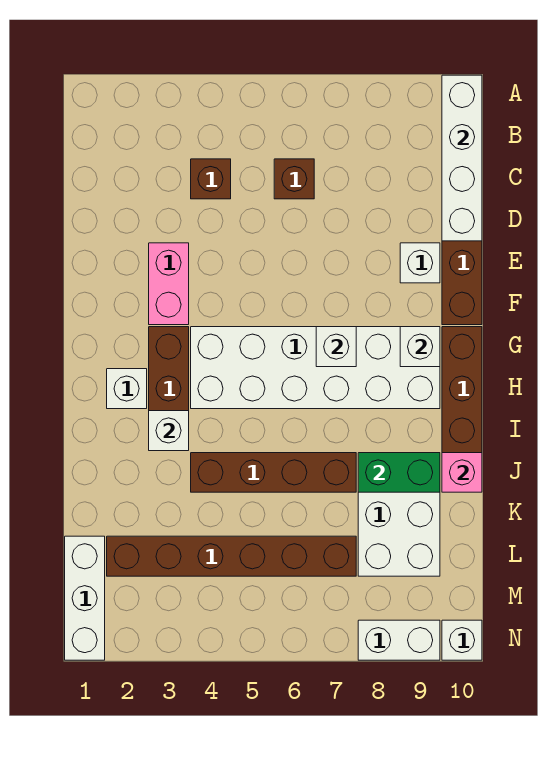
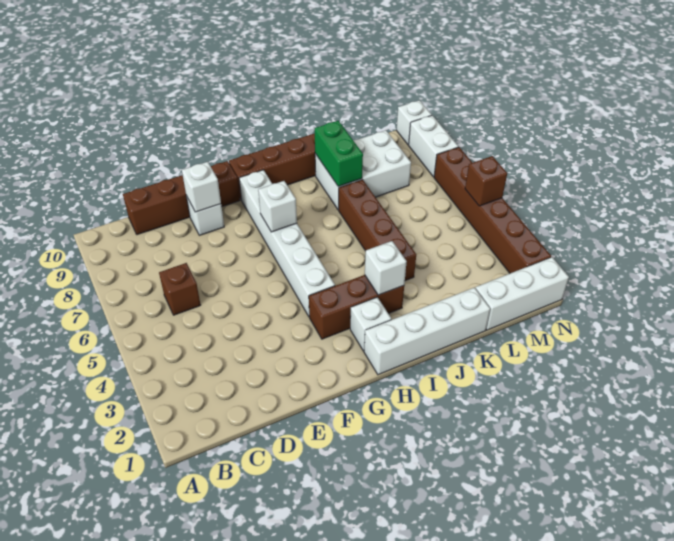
white brick A10:D10 level 2 -> white brick H1:K1 level 1
brown brick C4 level 1 -> brown brick N5 level 2
pink brick E3:F3 level 1 -> none
white brick G4:H9 level 1 -> white brick G4:G9 level 1
white brick G9 level 2 -> white brick E9 level 2
pink brick J10 level 2 -> none
brown brick L2:L7 level 1 -> brown brick N2:N7 level 1

